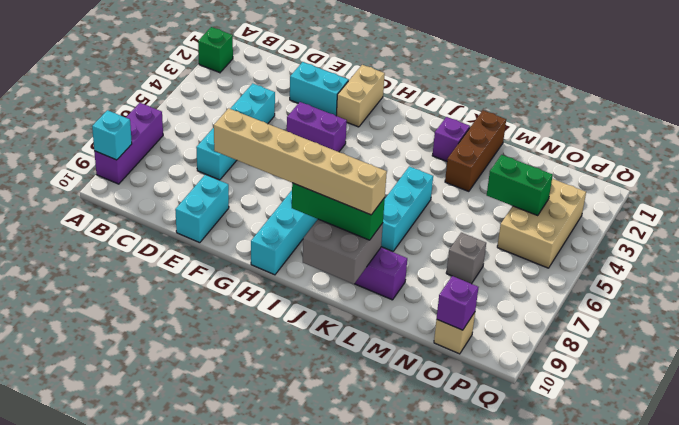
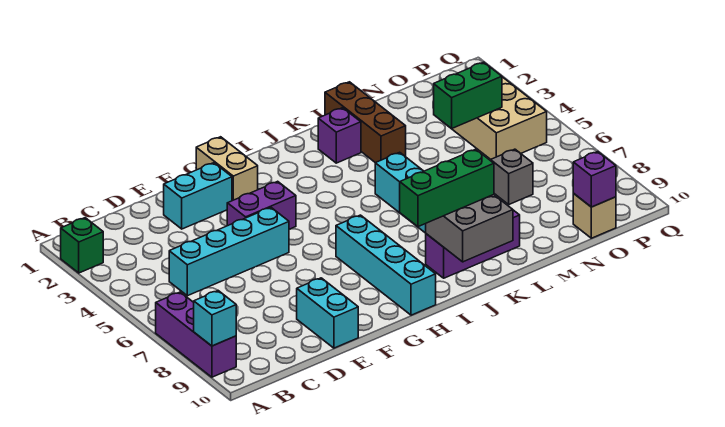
cyan brick D4:D7 level 1 -> cyan brick C5:F5 level 1
tan brick F9:K9 level 4 -> none

